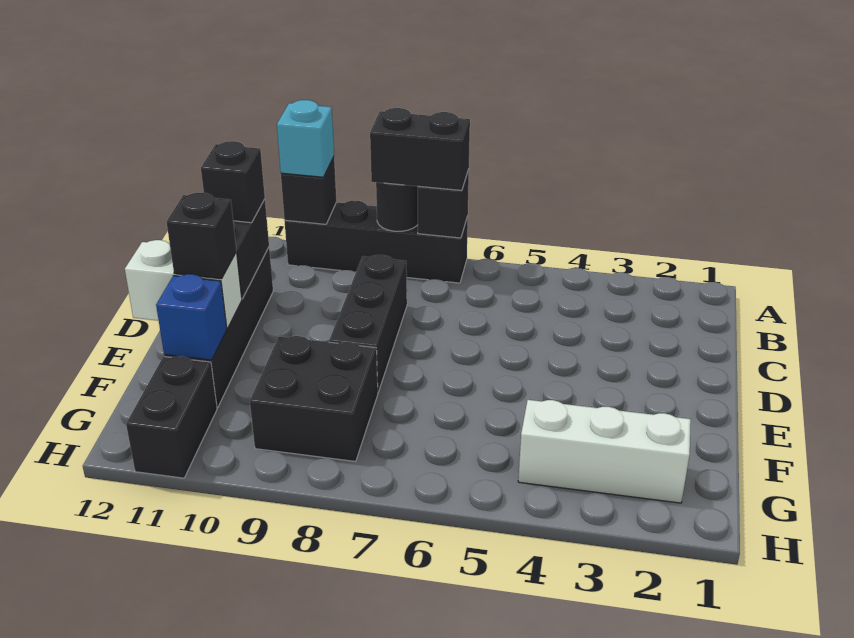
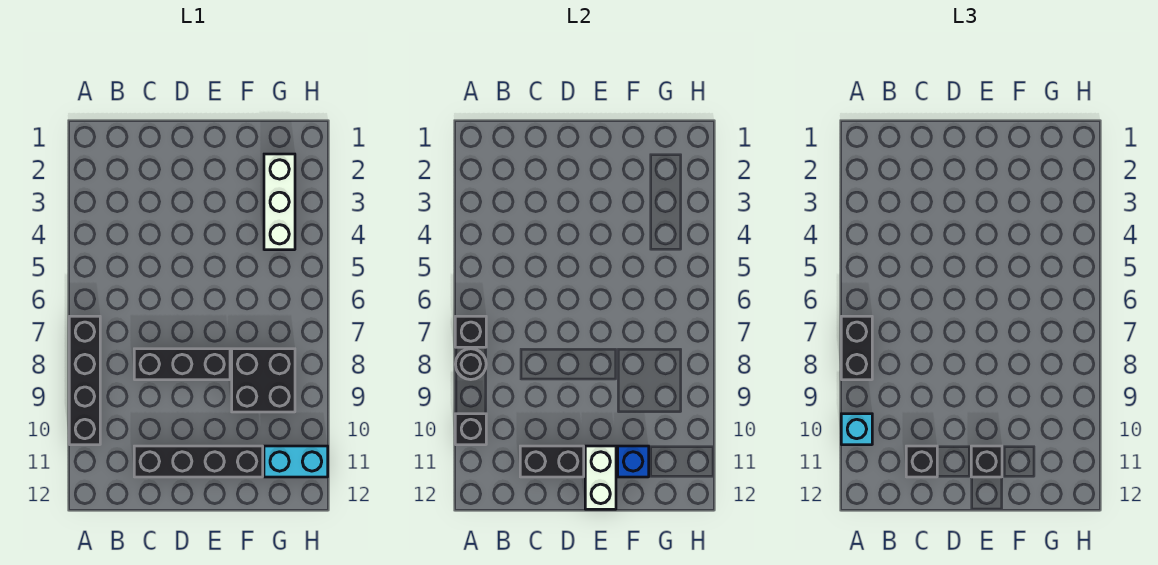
black brick G11:H11 level 1 -> cyan brick G11:H11 level 1

